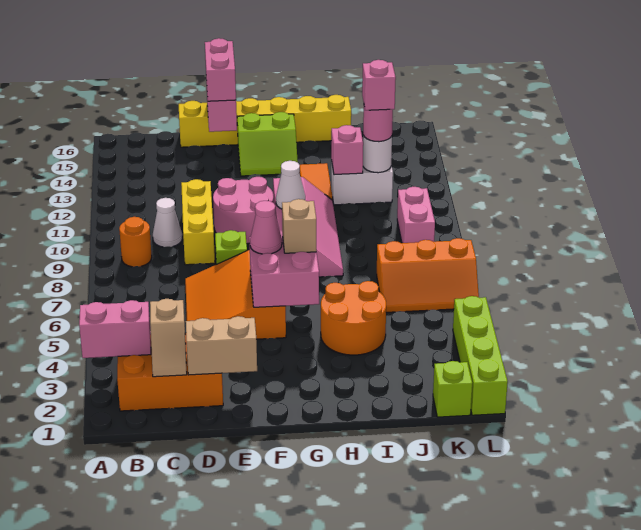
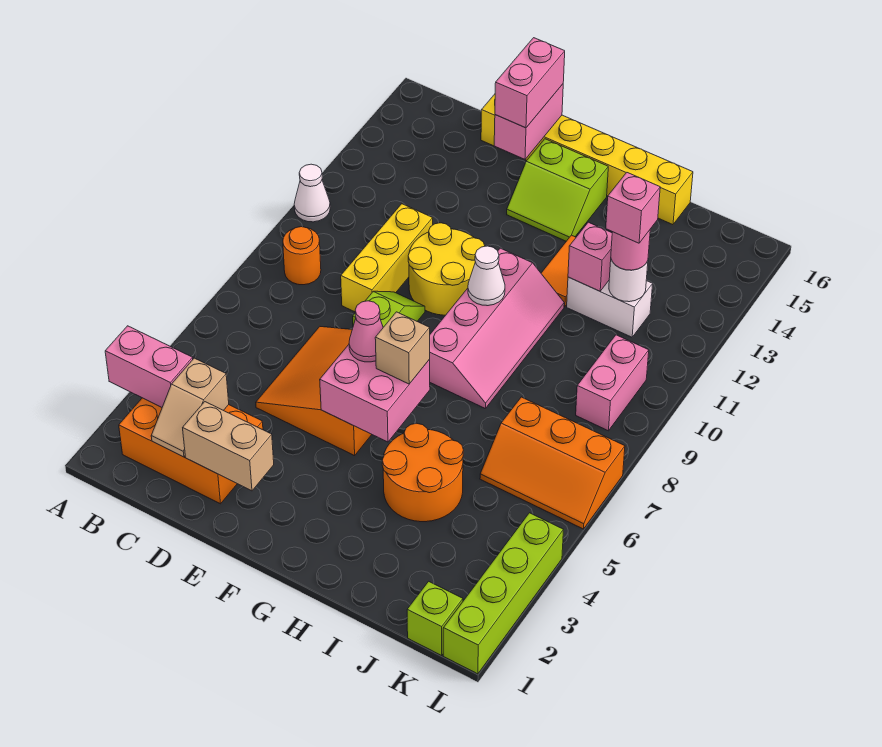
white cone C10 level 1 -> white cone A11 level 1
pink round brick E10:F11 level 1 -> yellow round brick E10:F11 level 1

